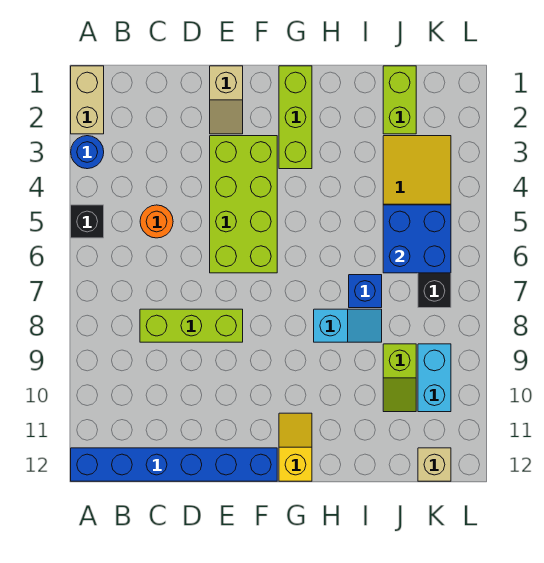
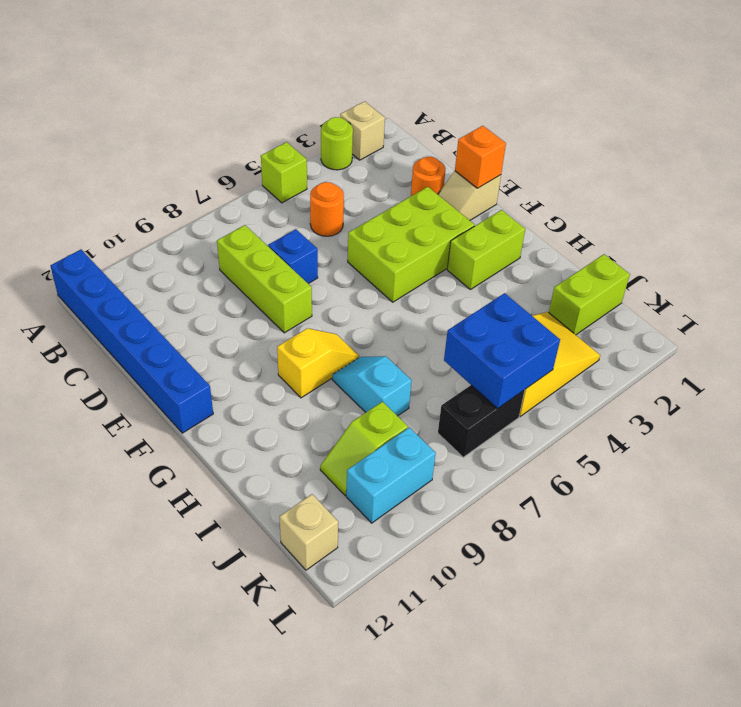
tan brick A1:A2 level 1 -> tan brick A2 level 1
blue round brick A3 level 1 -> lime round brick A3 level 1
black brick A5 level 1 -> lime brick A5 level 1
none -> orange round brick D2 level 1
none -> orange brick E1 level 2
lime brick E3:F6 level 1 -> lime brick E3:F5 level 1
lime brick G1:G3 level 1 -> lime brick G2:G3 level 1
yellow slope G11:G12 level 1 top 12 -> yellow slope G8:G9 level 1 top 9
cyan slope H8:I8 level 1 top H -> cyan slope H8:I8 level 1 top I
blue brick I7 level 1 -> blue brick D7 level 1

